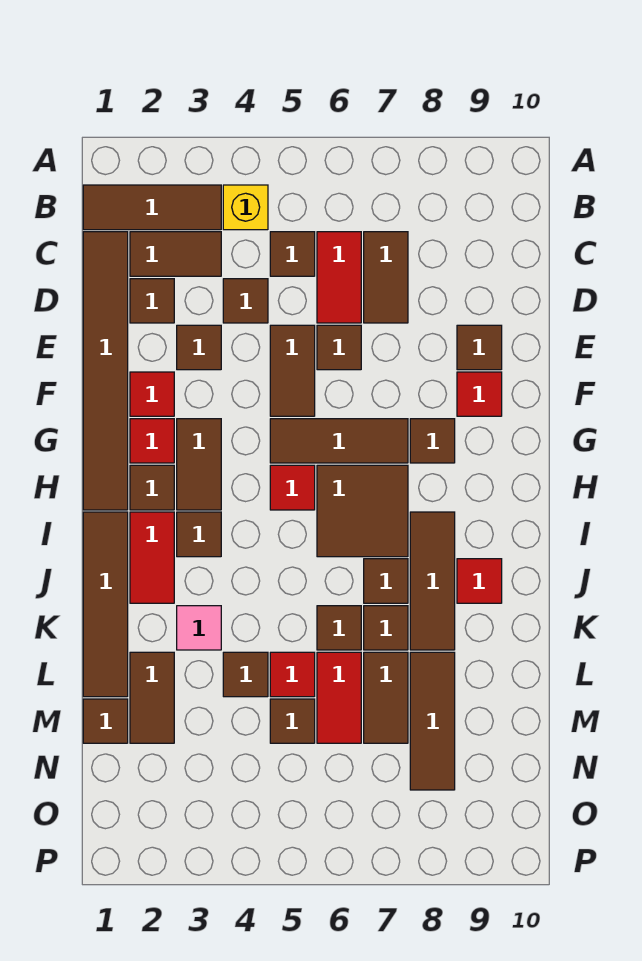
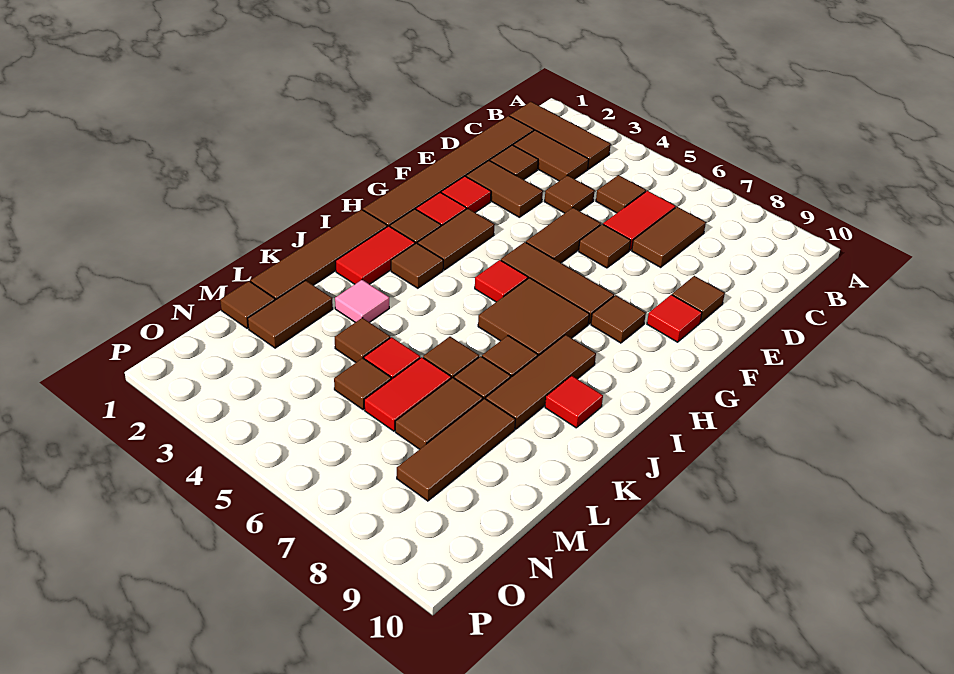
yellow brick B4 level 1 -> none
brown tile E3 level 1 -> brown tile E2:E3 level 1

